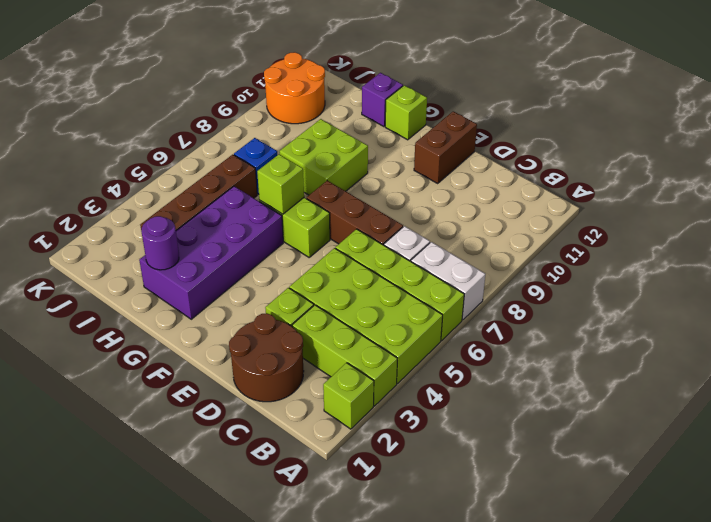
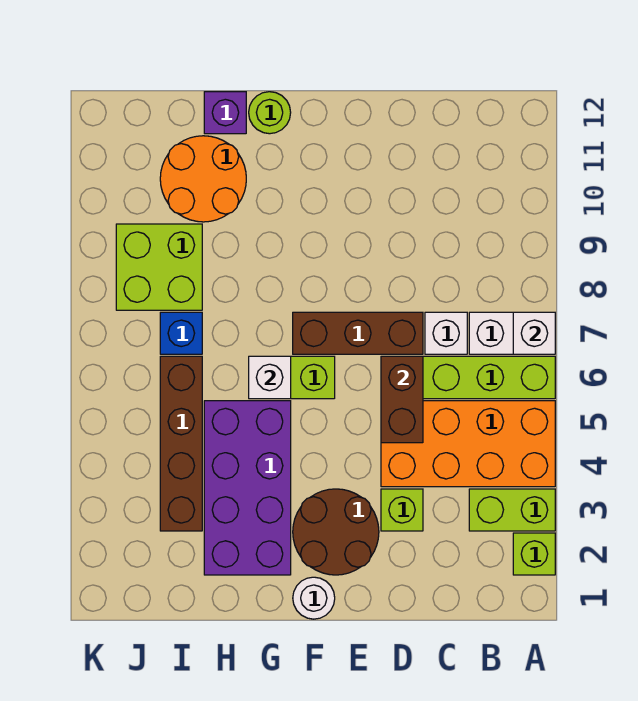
lime brick A3:C3 level 1 -> lime brick A3:B3 level 1
lime brick A4:D5 level 1 -> orange brick A4:D5 level 1
none -> white brick A7 level 2
brown round brick C1:D2 level 1 -> brown round brick E2:F3 level 1
brown brick E11:E12 level 1 -> brown brick D5:D6 level 2
none -> white round brick F1 level 1
lime brick G6 level 2 -> white brick G6 level 2
lime brick G8:H9 level 1 -> lime brick I8:J9 level 1
lime brick G12 level 1 -> lime round brick G12 level 1
purple round brick H2 level 2 -> none
orange round brick J10:K11 level 1 -> orange round brick H10:I11 level 1

